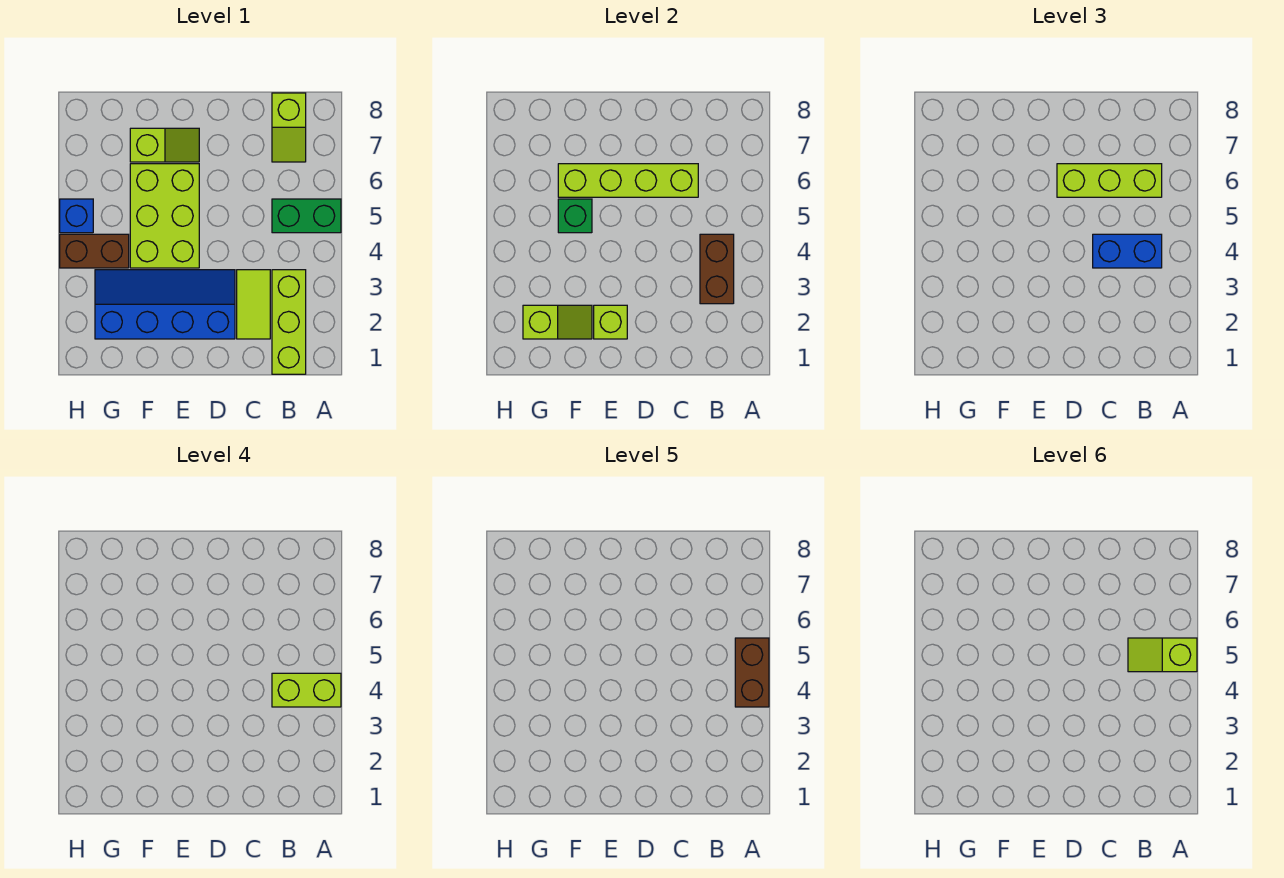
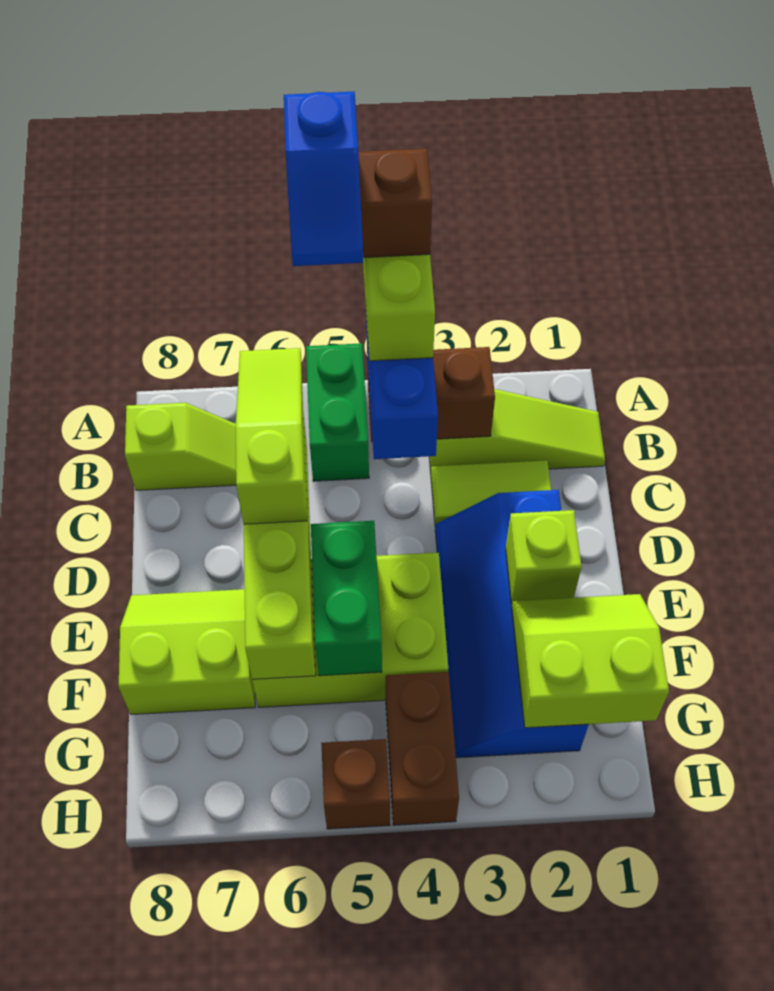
lime slope A5:B5 level 6 top A -> blue slope A5:B5 level 6 top A
lime brick B1:B3 level 1 -> lime slope B1:B3 level 1 top 3
lime brick B6:D6 level 3 -> lime slope B6:D6 level 3 top D
lime slope E7:F7 level 1 top F -> lime slope E7:F8 level 1 top F
lime slope F2:G2 level 2 top G -> lime slope F1:G2 level 2 top G
green brick F5 level 2 -> green brick E5:F5 level 2
blue brick H5 level 1 -> brown brick H5 level 1

